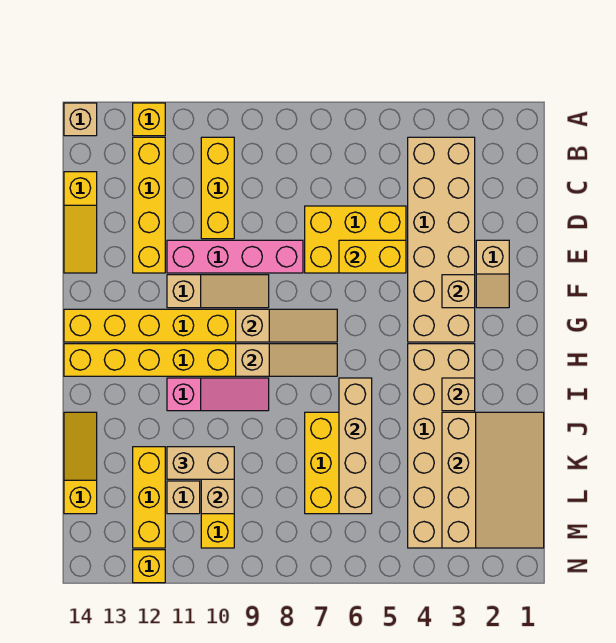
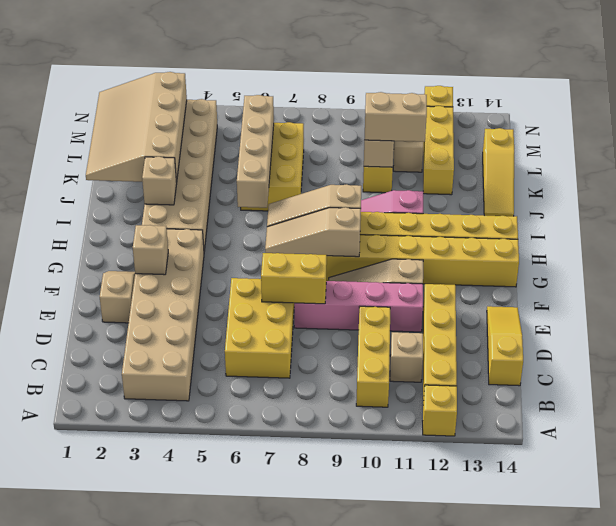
tan brick A14 level 1 -> tan brick C11 level 1
yellow brick D5:E7 level 1 -> yellow brick C6:E7 level 1
yellow brick E5:E6 level 2 -> yellow brick E7:E8 level 2

